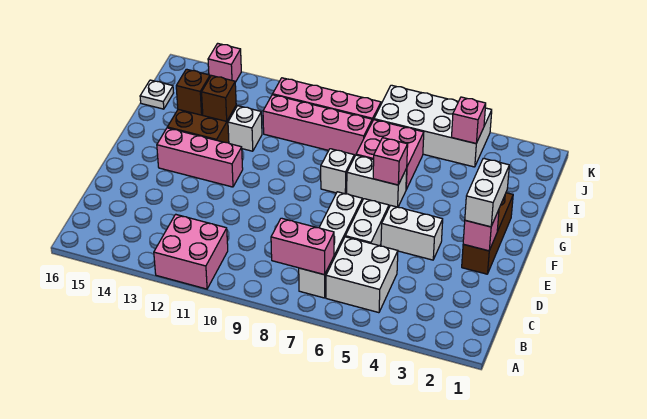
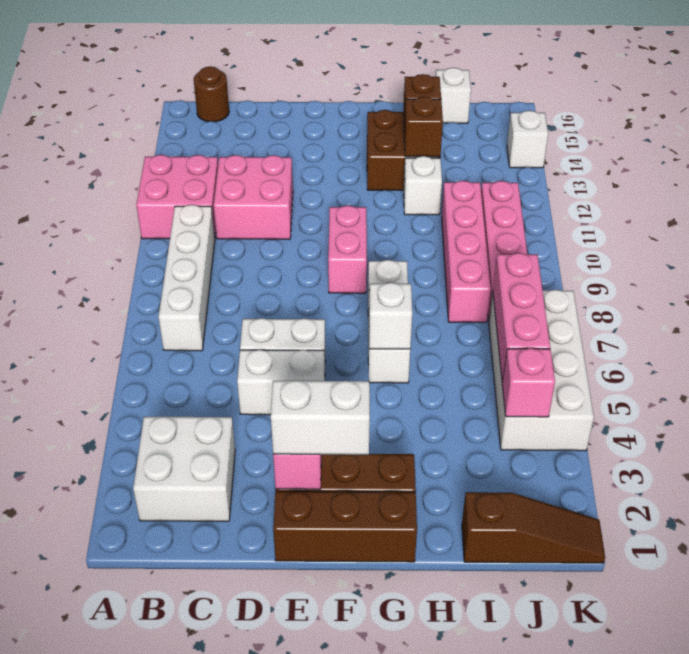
white brick B5:C6 level 1 -> white brick B2:C3 level 1
white brick B7:E7 level 1 -> white brick B7:B10 level 1
pink brick B7:B8 level 2 -> pink brick F9:F10 level 1
none -> brown round brick B16 level 1
none -> brown brick E1:G1 level 1
white brick E4:E5 level 1 -> white brick D5:E5 level 1
pink brick F12:F14 level 1 -> pink brick J5:J7 level 2
pink brick G6 level 2 -> white brick G6 level 2
pink brick H6:I7 level 1 -> pink brick C11:D12 level 1
none -> brown slope I1:K1 level 1 top I
white plate I16 level 1 -> white brick I16 level 1
pink brick K14 level 1 -> white brick K14 level 1

